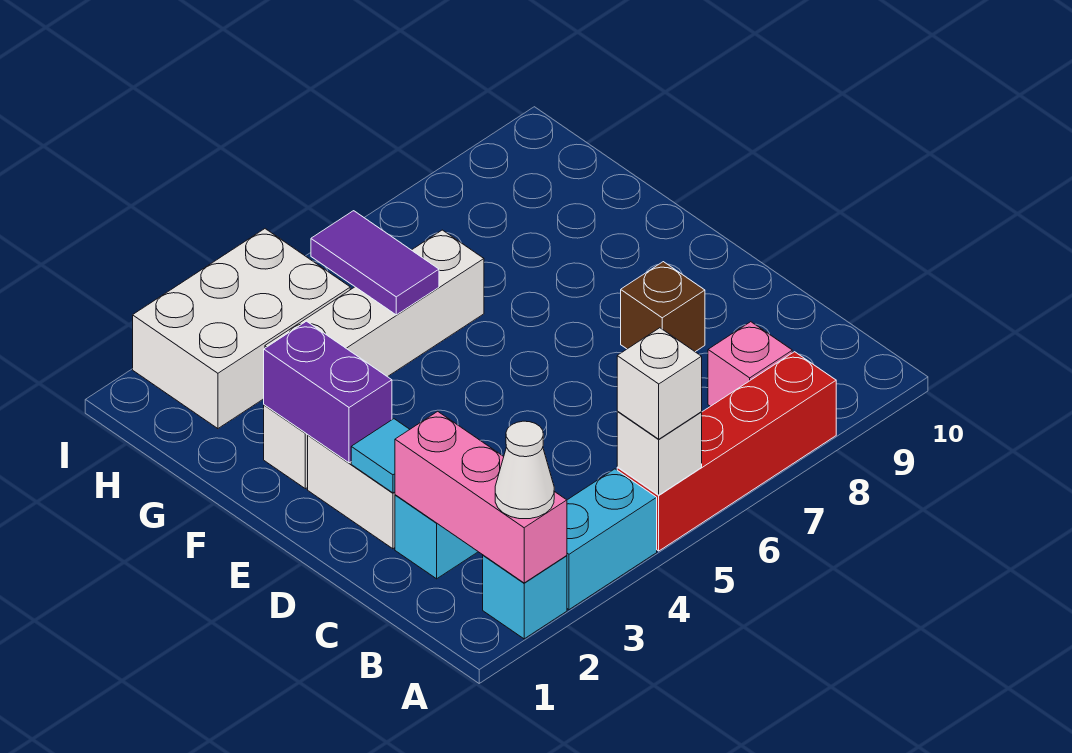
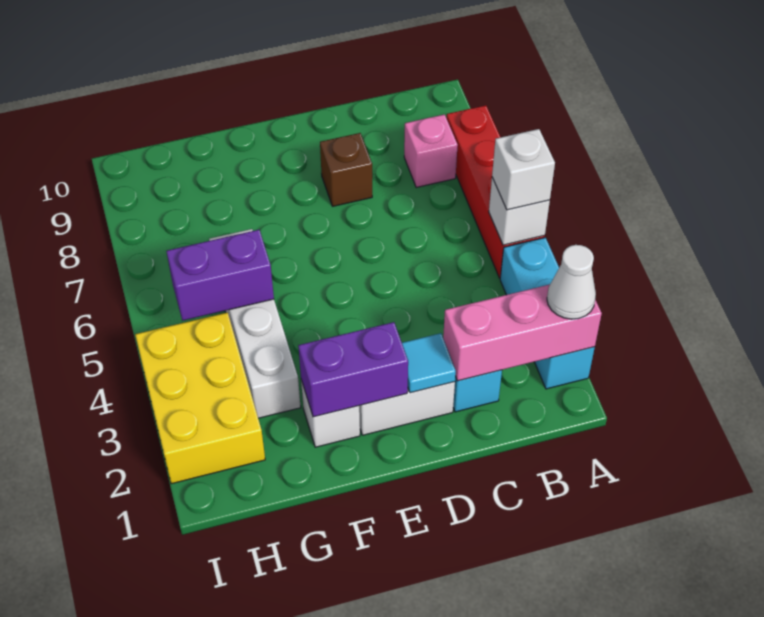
purple tile G5:H5 level 2 -> purple brick G5:H5 level 2
white brick H2:I4 level 1 -> yellow brick H2:I4 level 1

